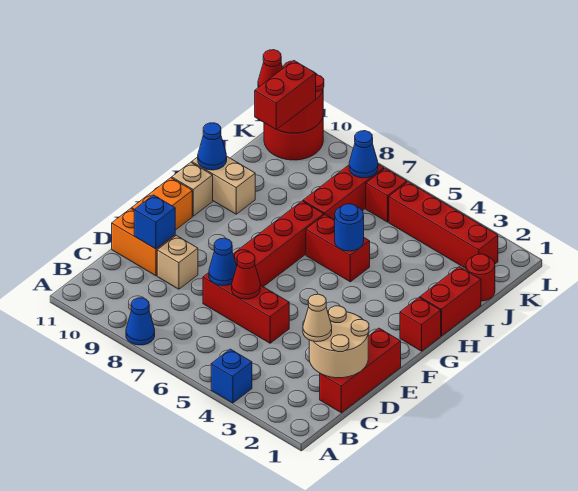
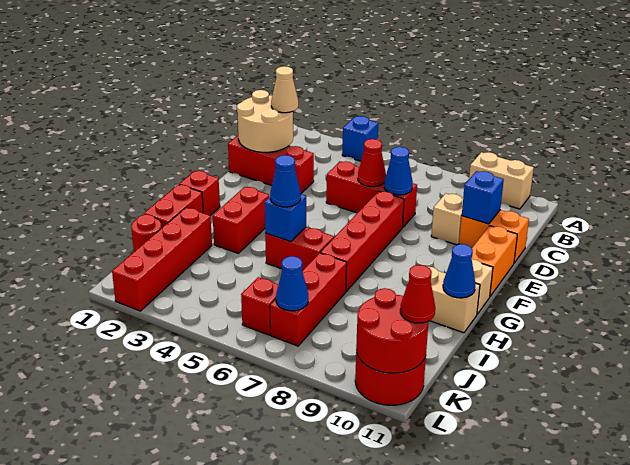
blue cone A8 level 1 -> blue cone H5 level 3
none -> tan brick A9:A10 level 1
red brick C1:E1 level 1 -> red brick D1:D3 level 1
blue round brick H5 level 2 -> blue brick H5 level 2
red brick J10:K10 level 3 -> red brick G3:H3 level 1
red brick K2:K5 level 1 -> red brick I2:L2 level 1

